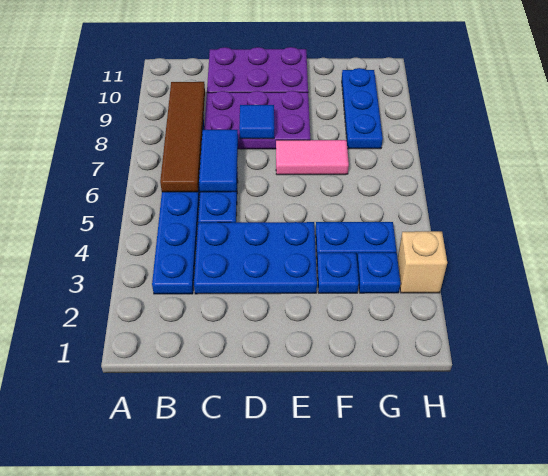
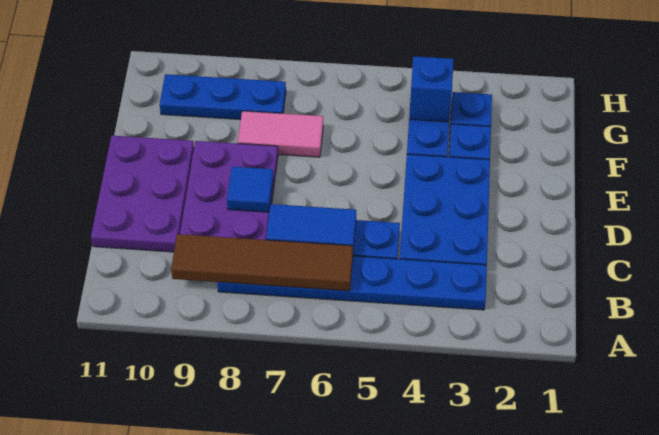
pink tile E7:F7 level 1 -> pink tile F7:F8 level 1
none -> blue brick G4 level 2
tan brick H3 level 1 -> none

